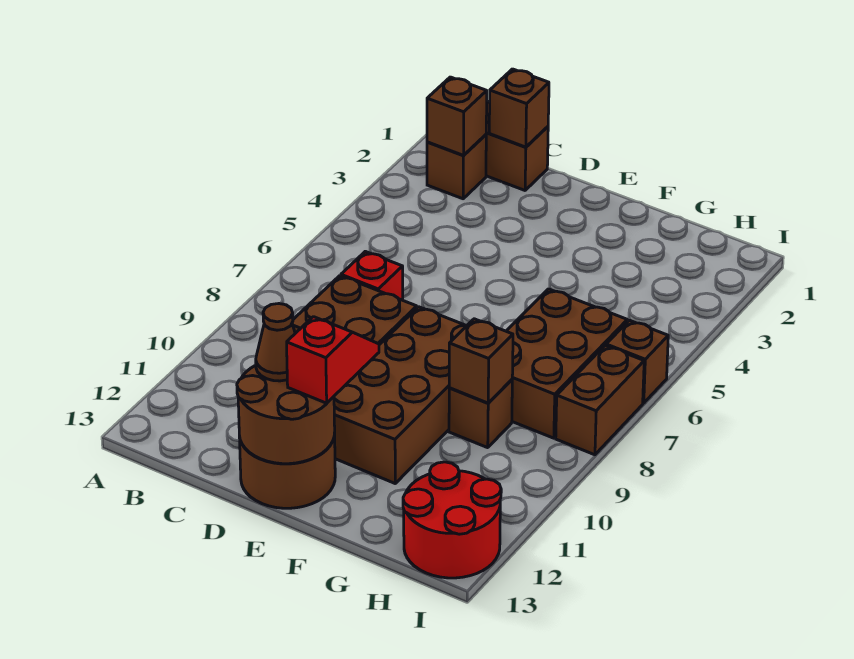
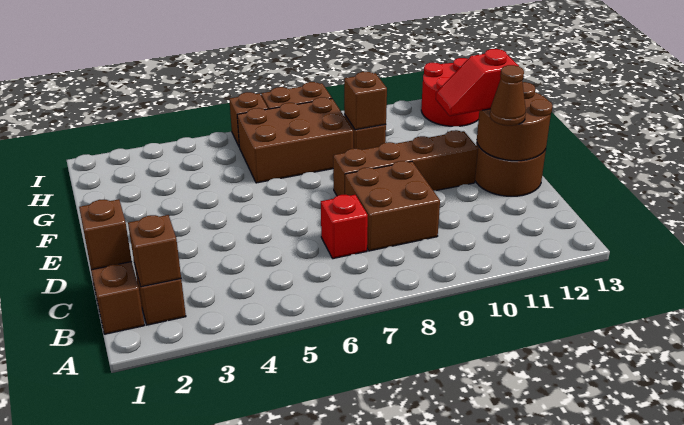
brown brick E8:F11 level 1 -> brown brick E8:E11 level 1

